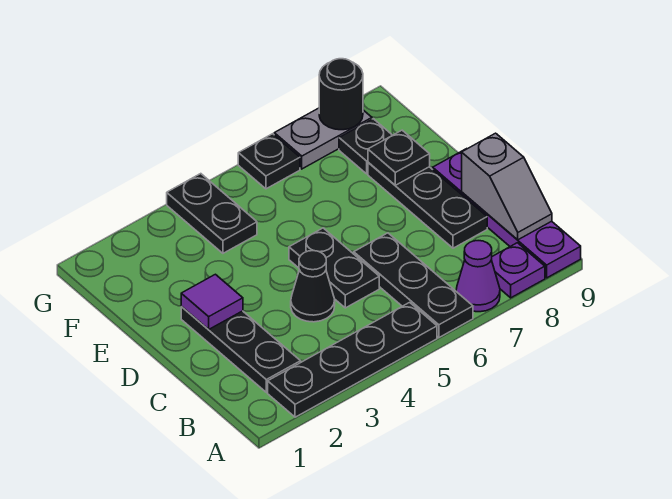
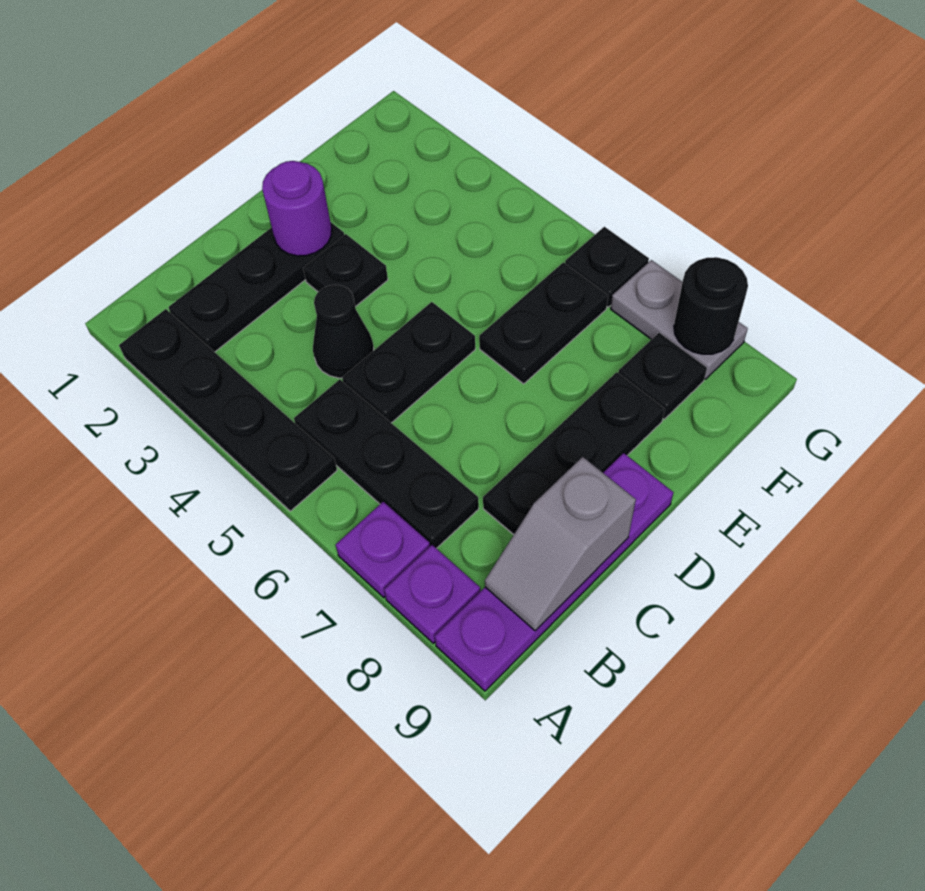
black plate A6:C6 level 1 -> black plate B5:B7 level 1
purple cone A7 level 1 -> purple plate A7 level 1
purple tile D2 level 2 -> purple round brick D2 level 2
black plate E8 level 2 -> black plate D3 level 1
black plate F4:G4 level 1 -> black plate E6:F6 level 1

